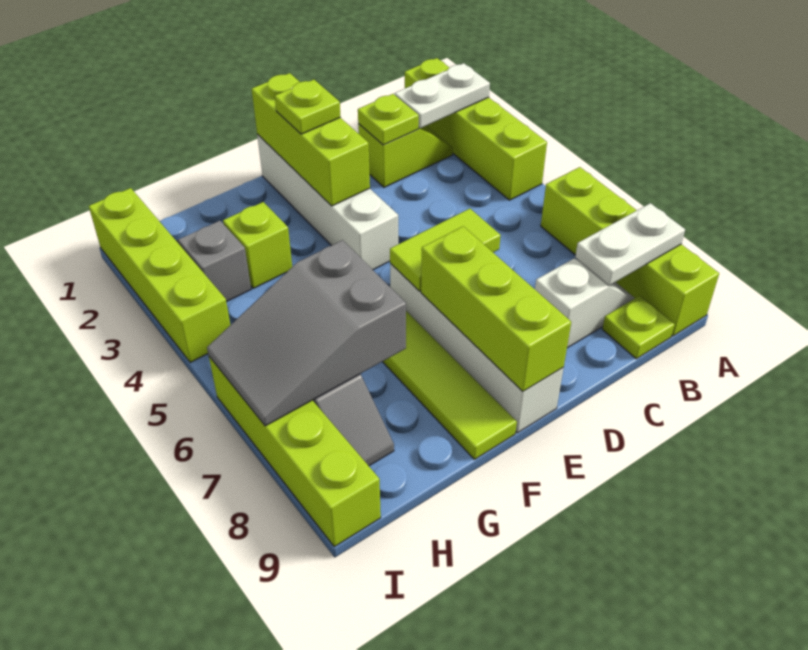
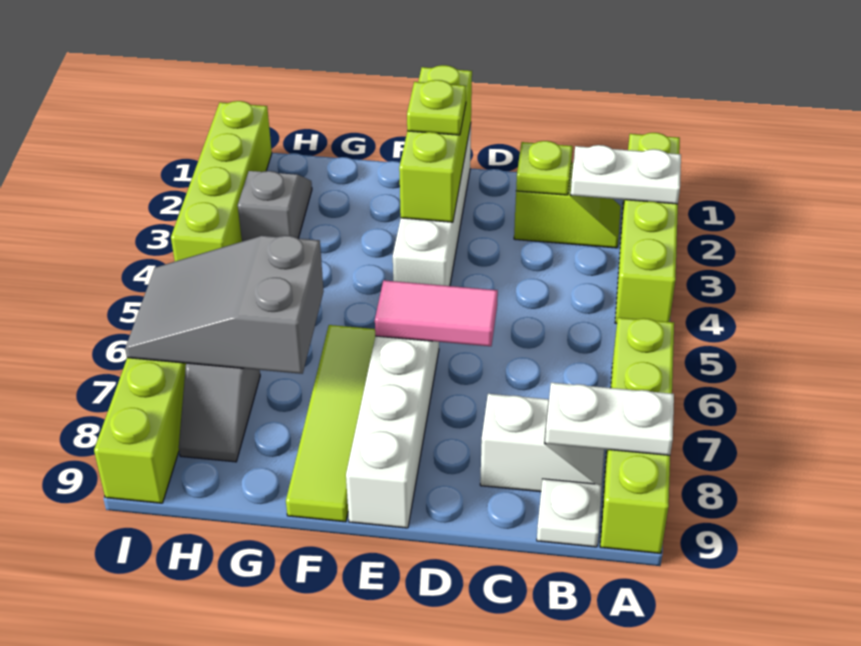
lime plate B9 level 1 -> white plate B9 level 1
lime tile D6:E6 level 2 -> pink tile D6:E6 level 2
lime brick E7:E9 level 2 -> none
lime brick G3 level 1 -> none

